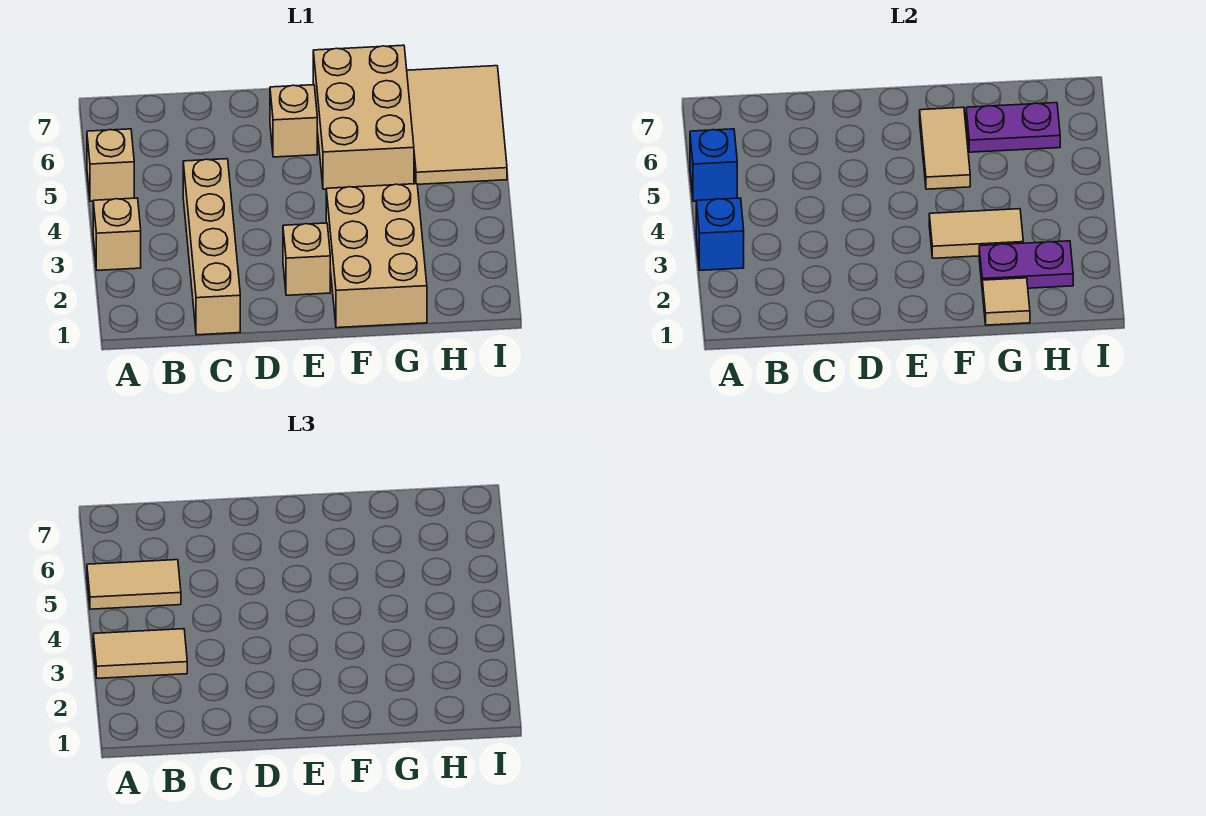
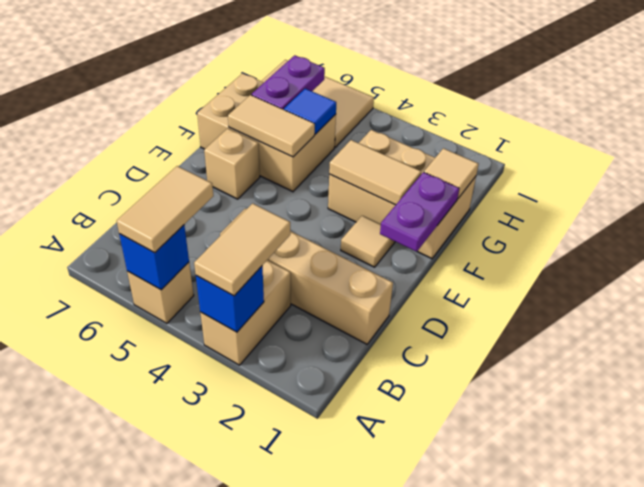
tan brick A3 level 1 -> tan brick A3:B3 level 1
tan brick E2 level 1 -> tan tile E2 level 1
tan tile F3:G3 level 2 -> tan tile F2:F3 level 2
purple plate G2:H2 level 2 -> purple plate E1:F1 level 2
none -> blue tile G5 level 2

